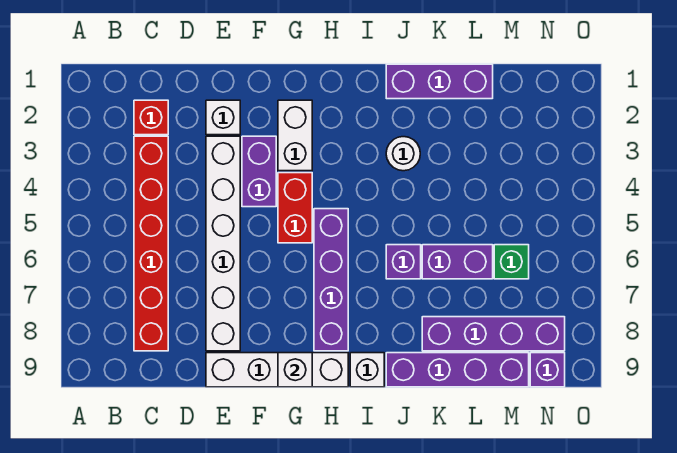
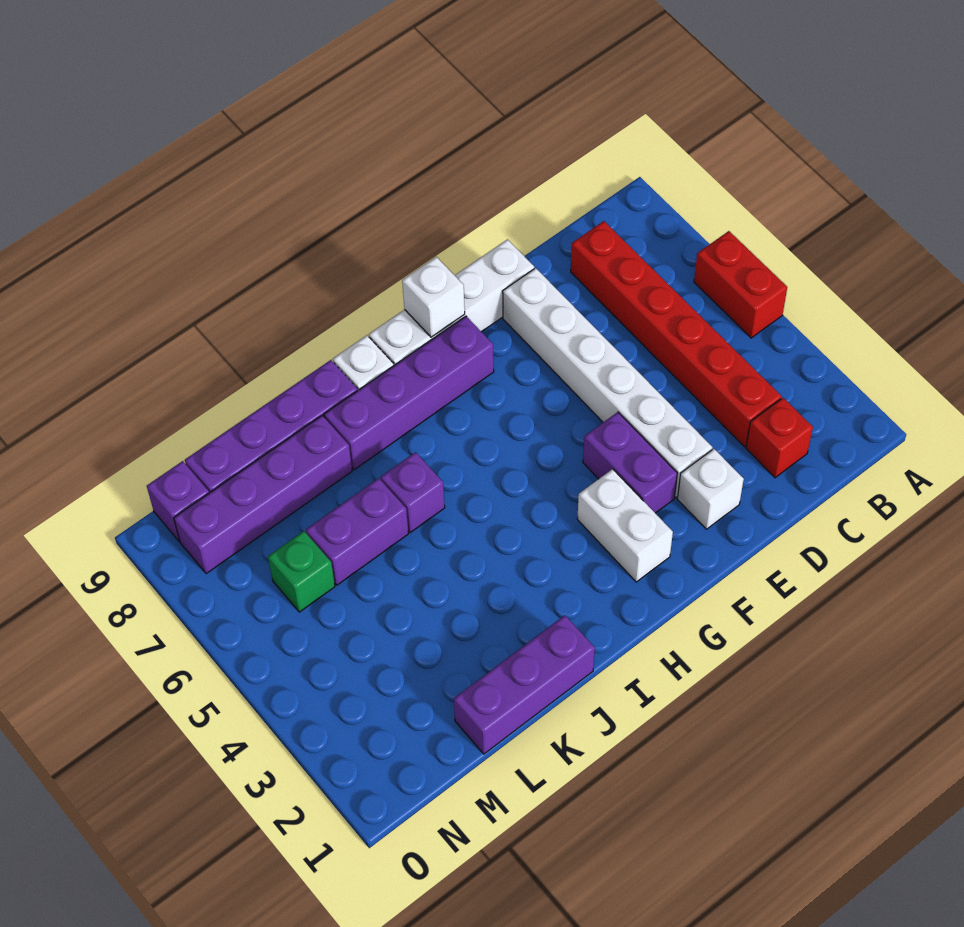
red brick G4:G5 level 1 -> red brick A5:A6 level 1
purple brick H5:H8 level 1 -> purple brick G8:J8 level 1
white round brick J3 level 1 -> none

